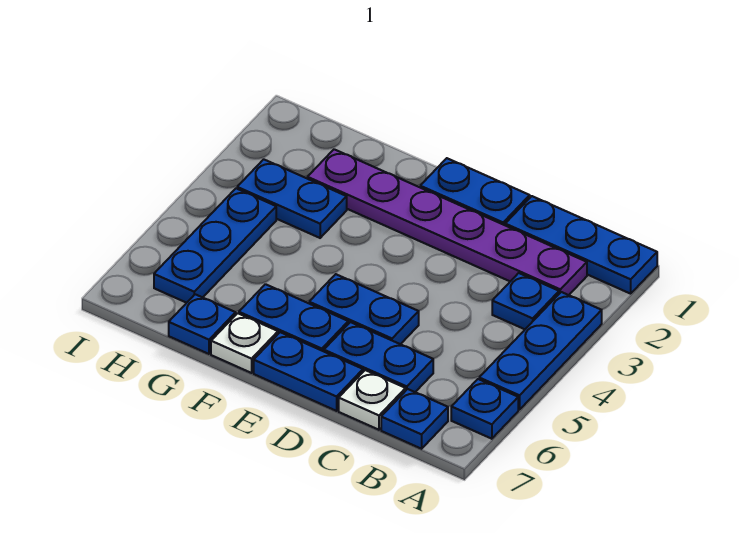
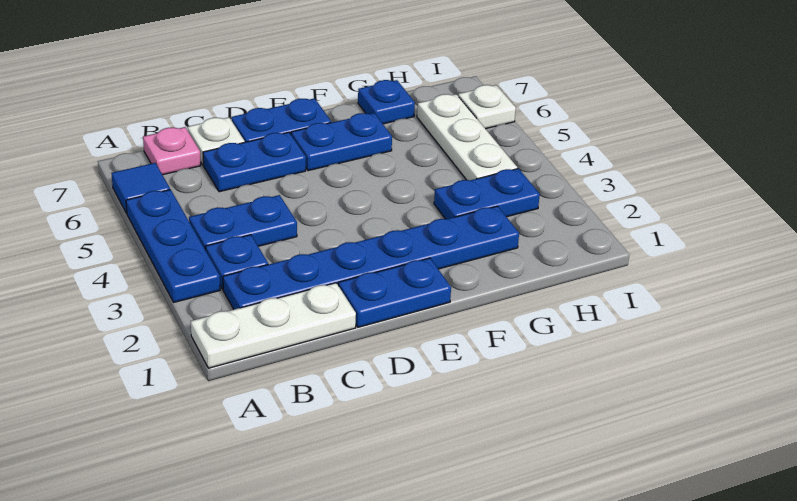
blue plate A1:C1 level 1 -> white plate A1:C1 level 1
blue plate A6 level 1 -> blue tile A6 level 1
purple plate B2:G2 level 1 -> blue plate B2:G2 level 1
blue plate B7 level 1 -> pink plate B7 level 1
blue plate D5:E5 level 1 -> blue plate B4:C4 level 1
white plate F7 level 1 -> white plate I6 level 1
blue plate H4:H6 level 1 -> white plate H4:H6 level 1

